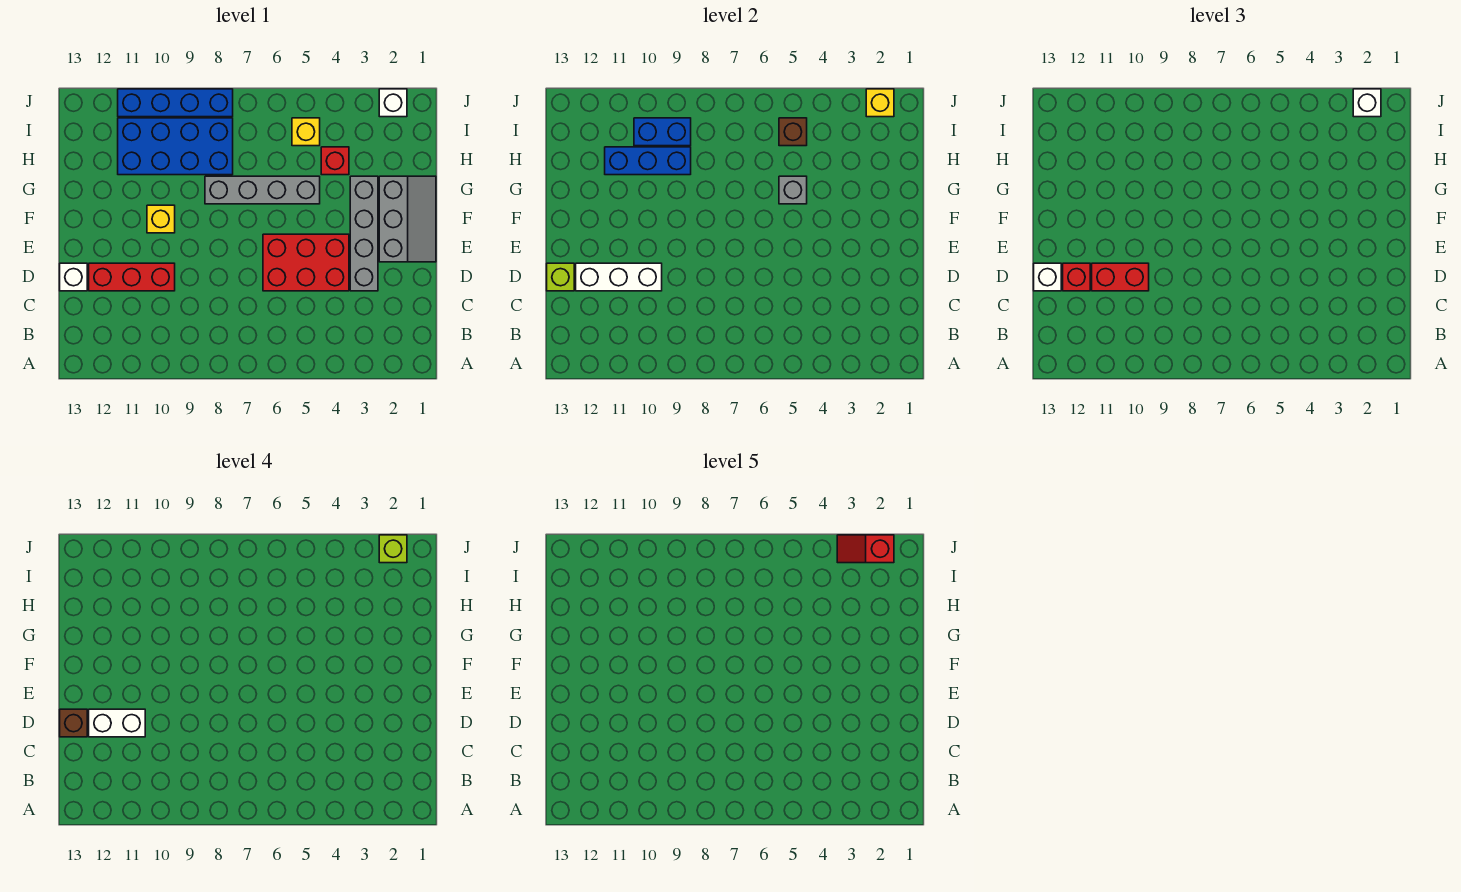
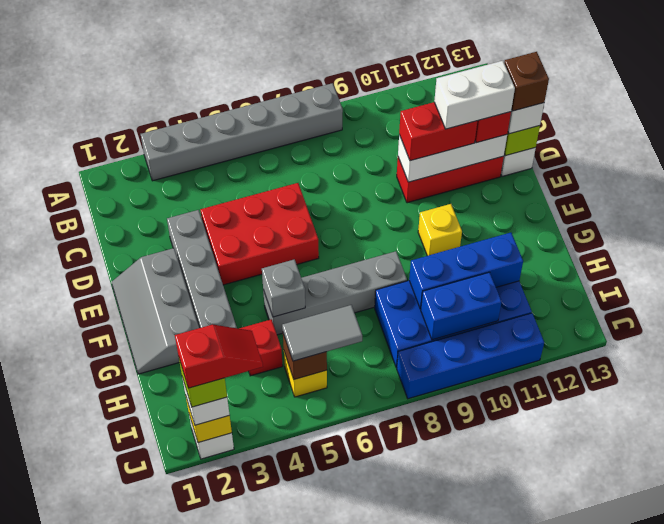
none -> grey brick A3:A8 level 1
none -> grey tile I5:I6 level 3

